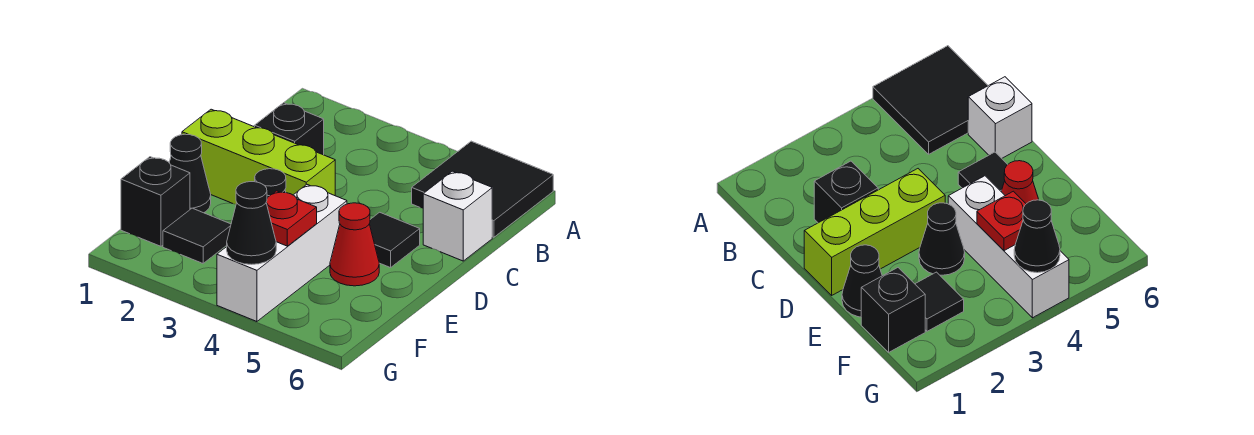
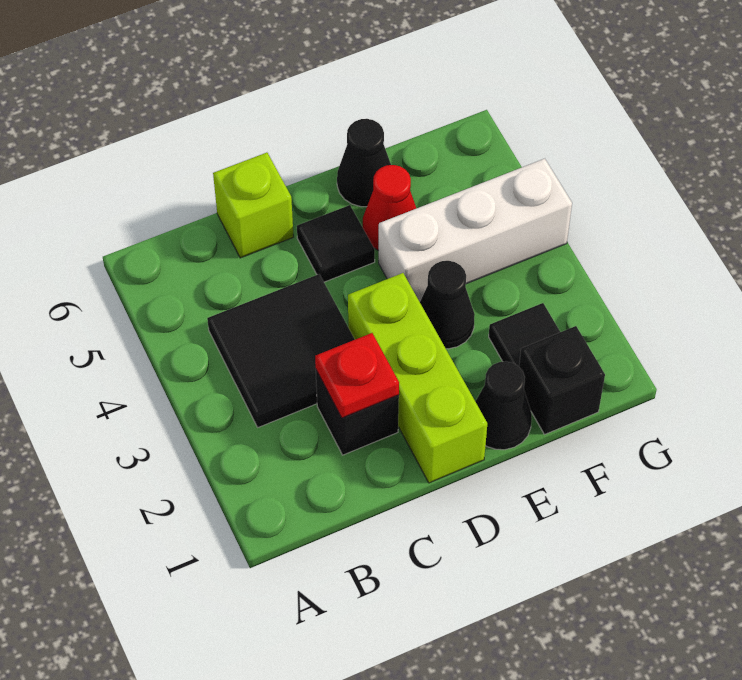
black tile A5:B6 level 1 -> black tile B3:C4 level 1
white brick C6 level 1 -> lime brick C6 level 1
red plate F4 level 2 -> red plate C2 level 2
black cone G4 level 2 -> black cone E6 level 1

